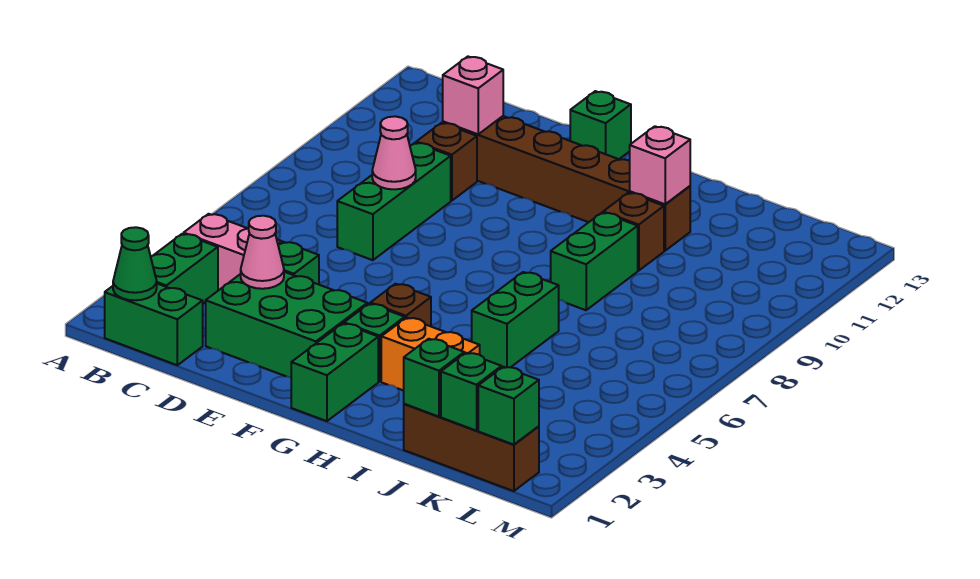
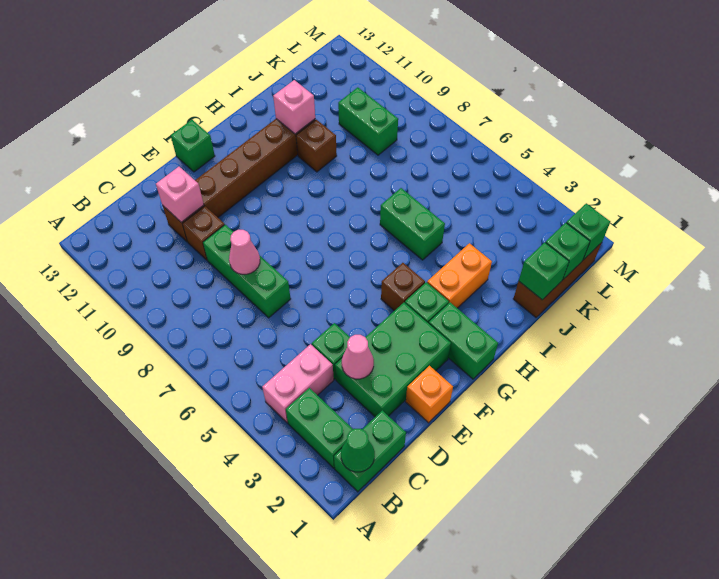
none -> orange brick E1 level 1
green brick I8:I9 level 1 -> green brick K9:K10 level 1

